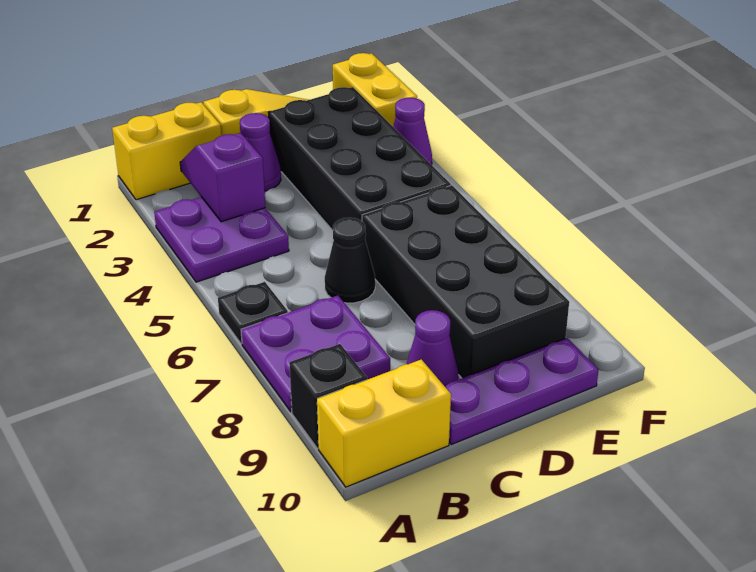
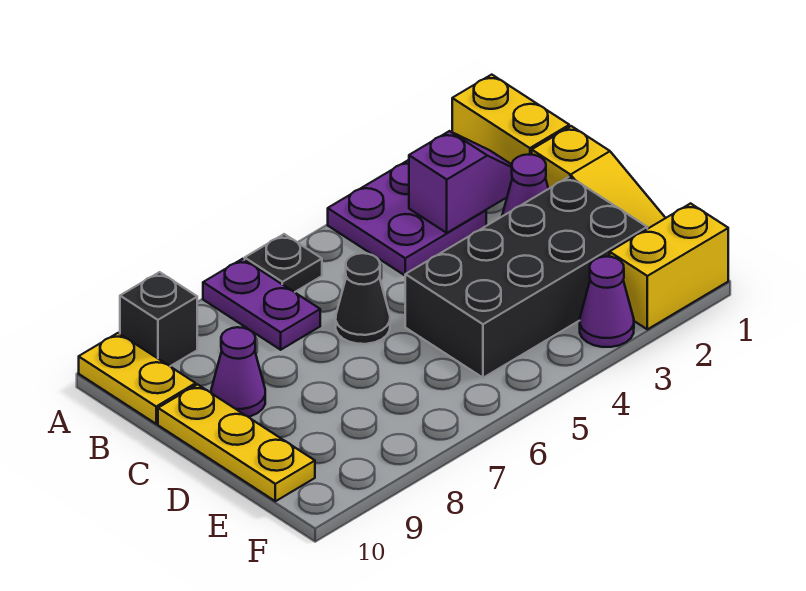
purple plate A7:B8 level 1 -> purple plate A7:B7 level 1
yellow brick A10:B10 level 1 -> yellow plate A10:B10 level 1
purple plate C10:E10 level 1 -> yellow plate C10:E10 level 1
black brick D6:E9 level 1 -> none

